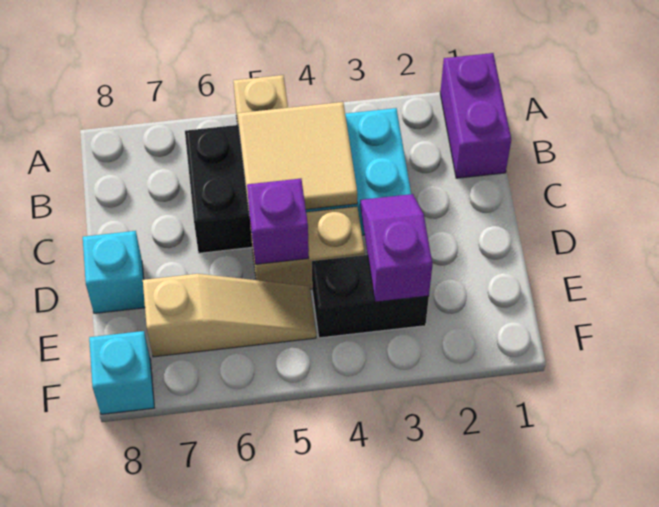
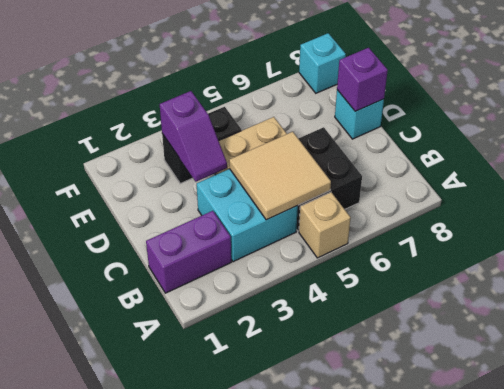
purple brick A1:B1 level 1 -> purple brick B1:B2 level 1
purple brick D5 level 2 -> purple brick D8 level 2
tan slope E5:E7 level 1 top 7 -> none

